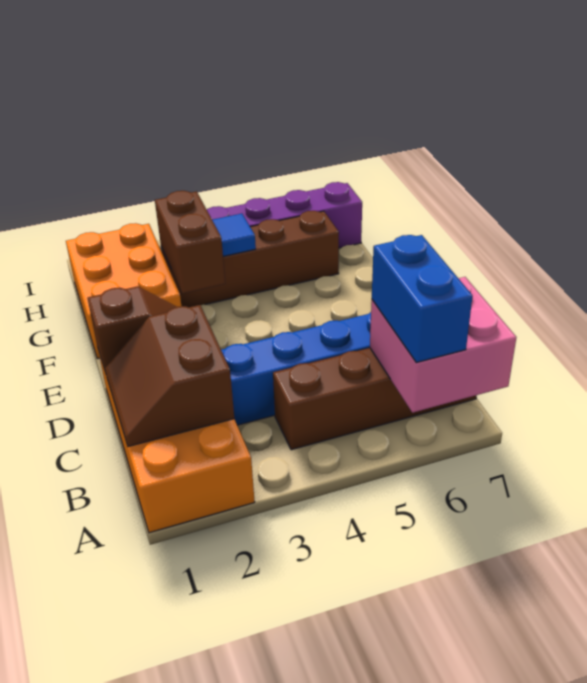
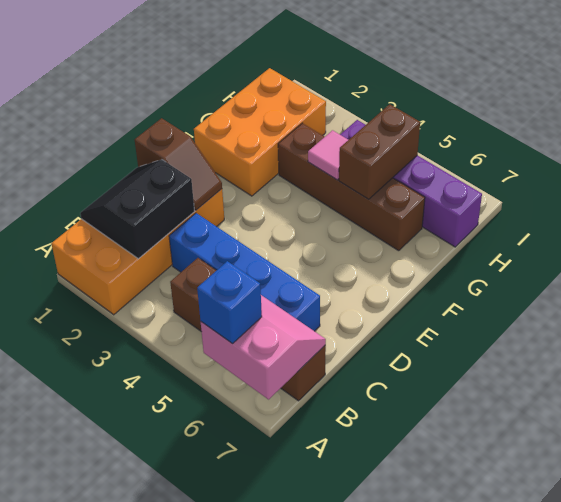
pink brick A6:B7 level 2 -> pink slope A6:B7 level 2 top A
blue brick A6:B6 level 3 -> blue brick A6 level 3
brown slope B1:C2 level 2 top 2 -> black slope B1:C2 level 2 top 2
brown brick F3:G3 level 2 -> brown brick G5:H5 level 2
blue tile G4 level 2 -> pink tile G4 level 2

